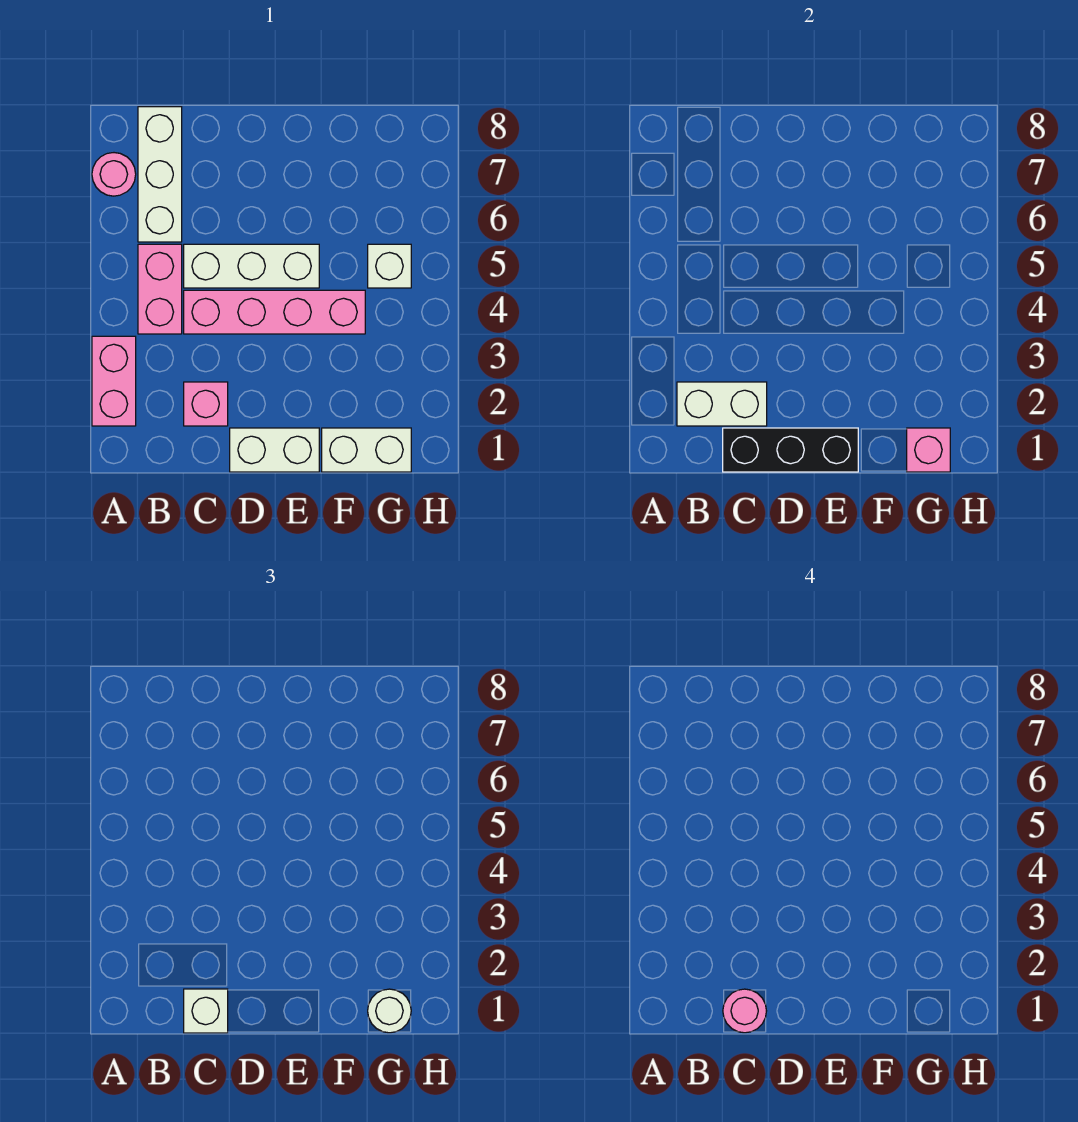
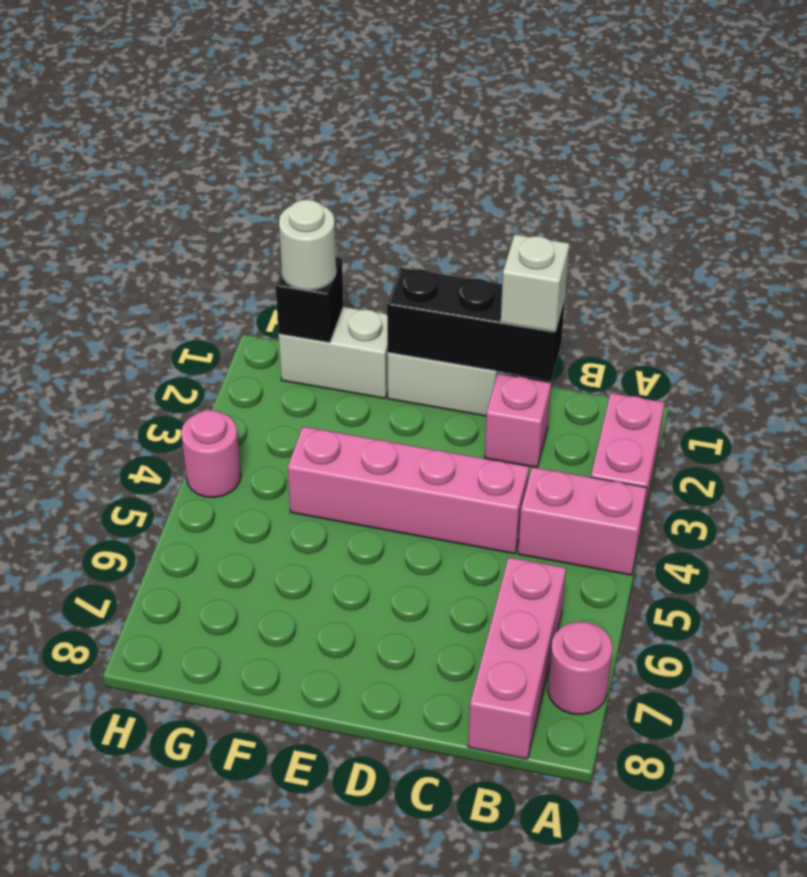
white brick B2:C2 level 2 -> none
pink brick B4:B5 level 1 -> pink brick A4:B4 level 1
white brick B6:B8 level 1 -> pink brick B6:B8 level 1
pink round brick C1 level 4 -> pink round brick H4 level 1
white brick C5:E5 level 1 -> none
pink brick G1 level 2 -> black brick G1 level 2
white brick G5 level 1 -> none

